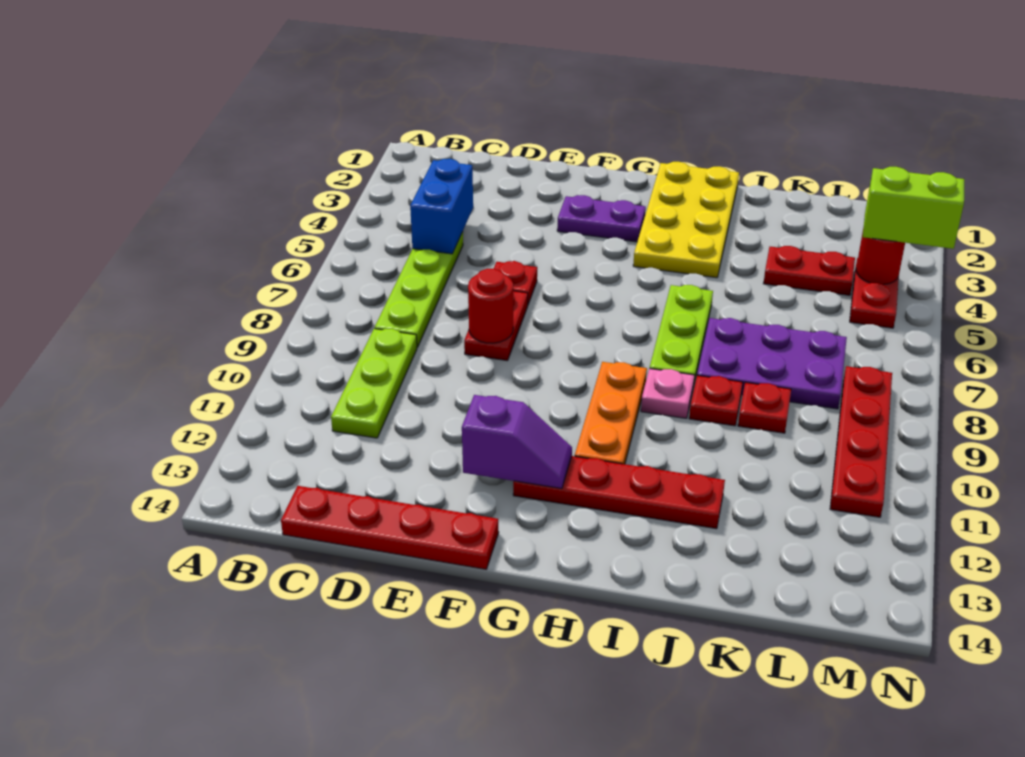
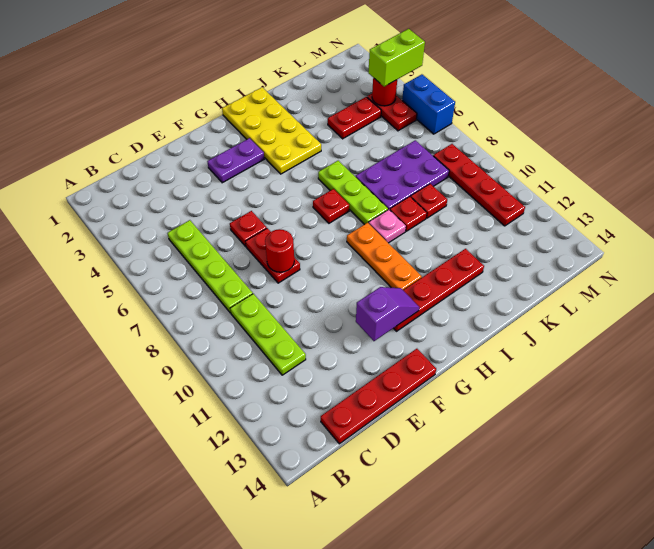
blue brick C4:C5 level 2 -> blue brick N5:N6 level 1
none -> red plate H7 level 1

